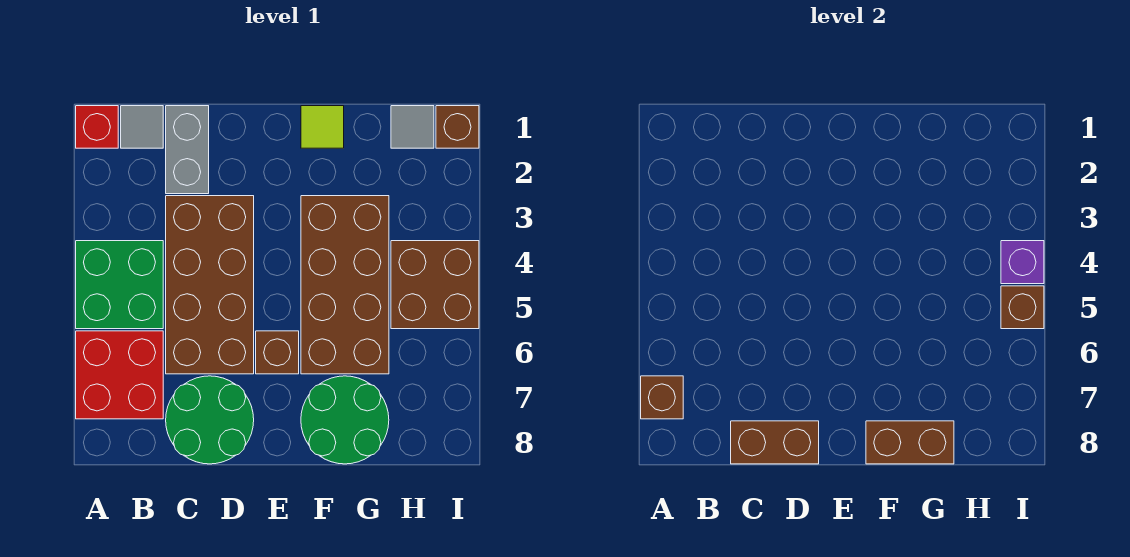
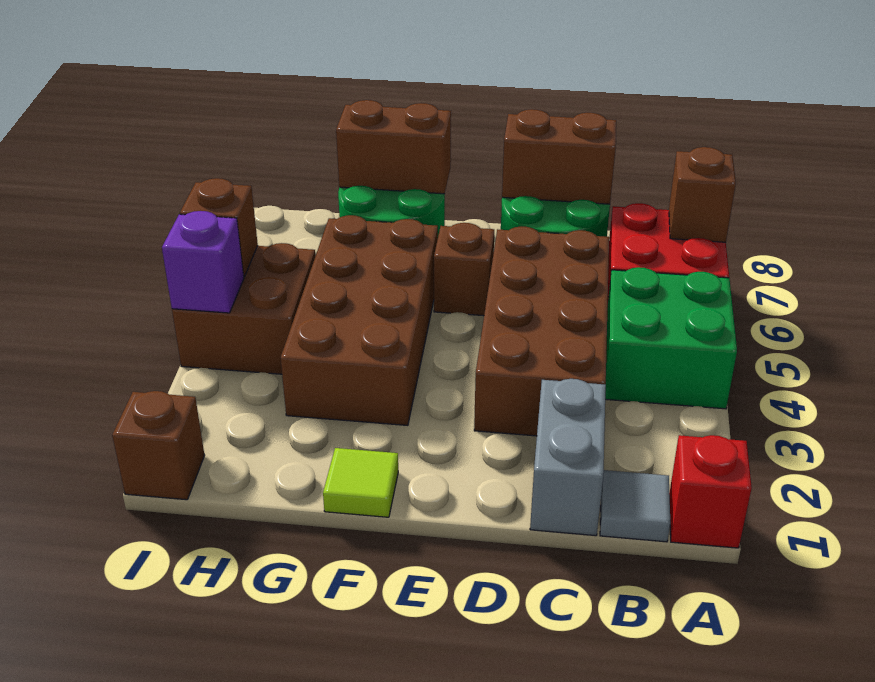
grey tile H1 level 1 -> none

